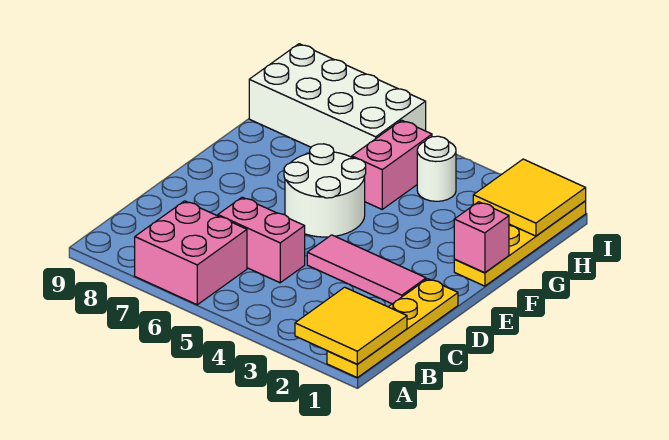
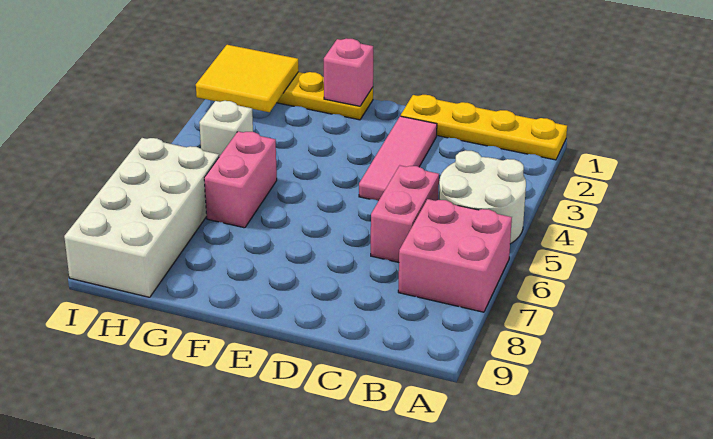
yellow tile A1:B2 level 2 -> none
white round brick E5:F6 level 1 -> white round brick A4:B5 level 1
pink brick G5:H5 level 1 -> pink brick G5:G6 level 1
white round brick H4 level 1 -> white brick H4 level 1

